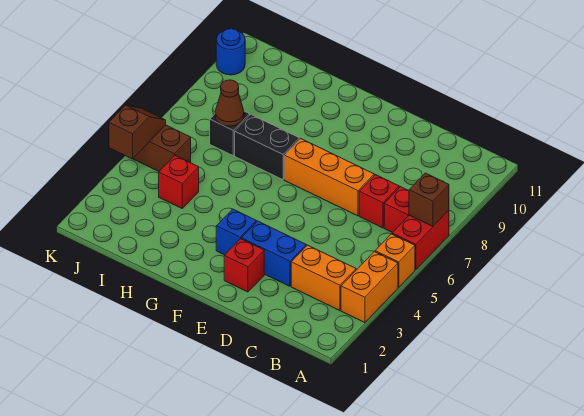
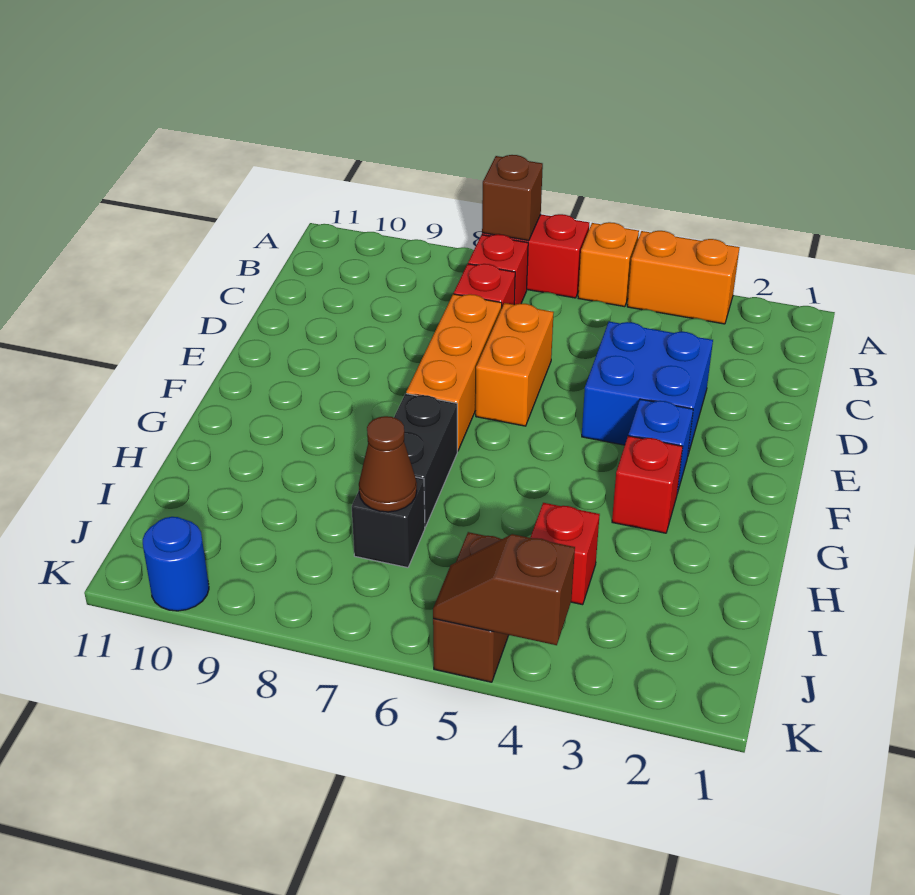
orange brick B3:C3 level 1 -> orange brick D6:E6 level 1
blue brick D3:E3 level 1 -> blue brick D3:E4 level 1
red brick E2 level 1 -> red brick G3 level 1

